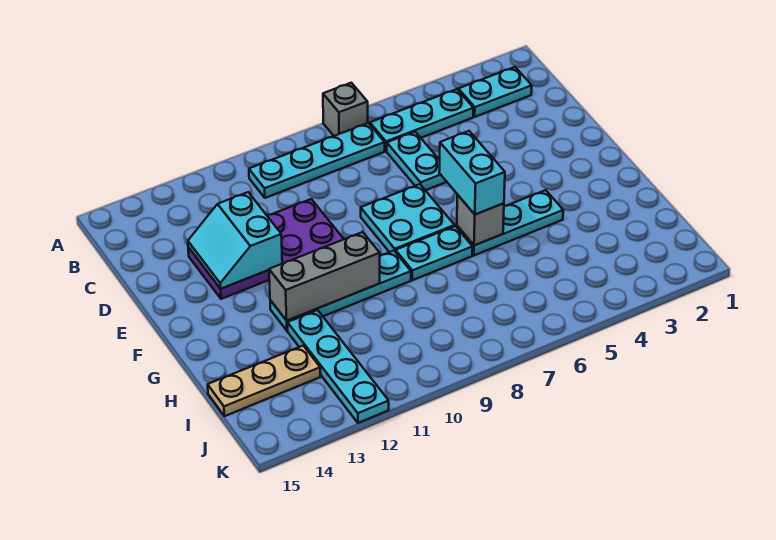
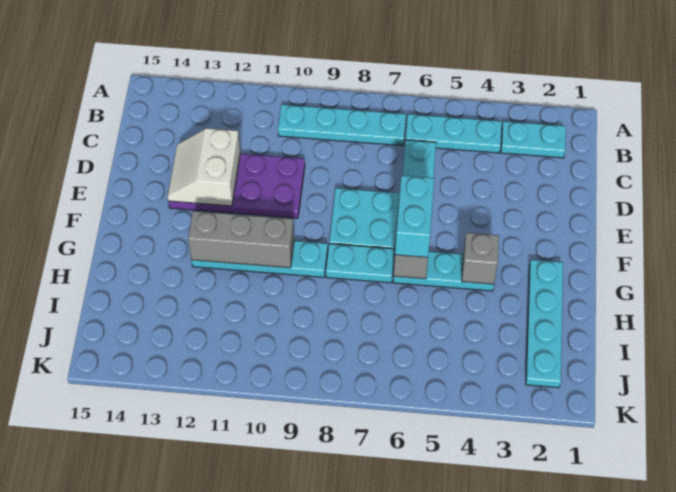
grey brick A7 level 1 -> grey brick G4 level 2
cyan slope D12:E13 level 2 top 12 -> white slope D12:E13 level 2 top 12
cyan plate H12:K12 level 1 -> cyan plate G2:J2 level 1
tan plate I13:I15 level 1 -> none

